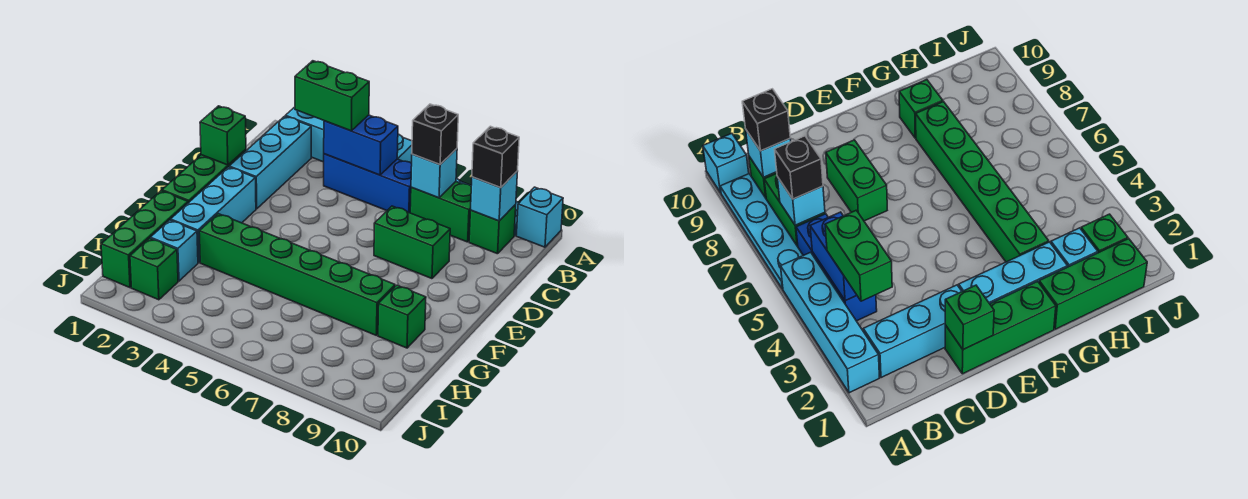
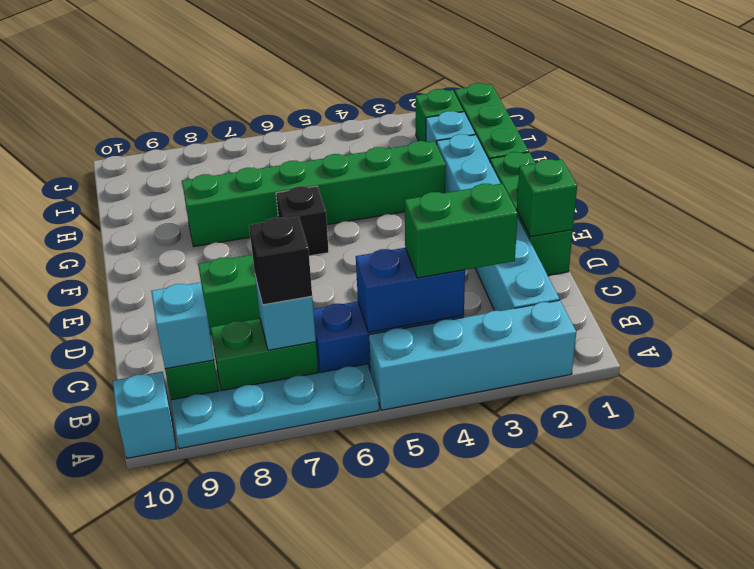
black brick B9 level 3 -> black brick F6 level 1
green brick G9 level 1 -> none

